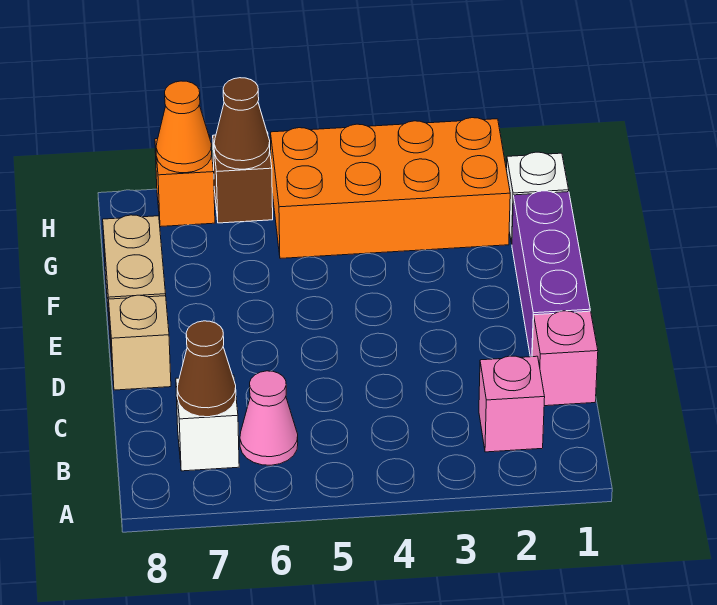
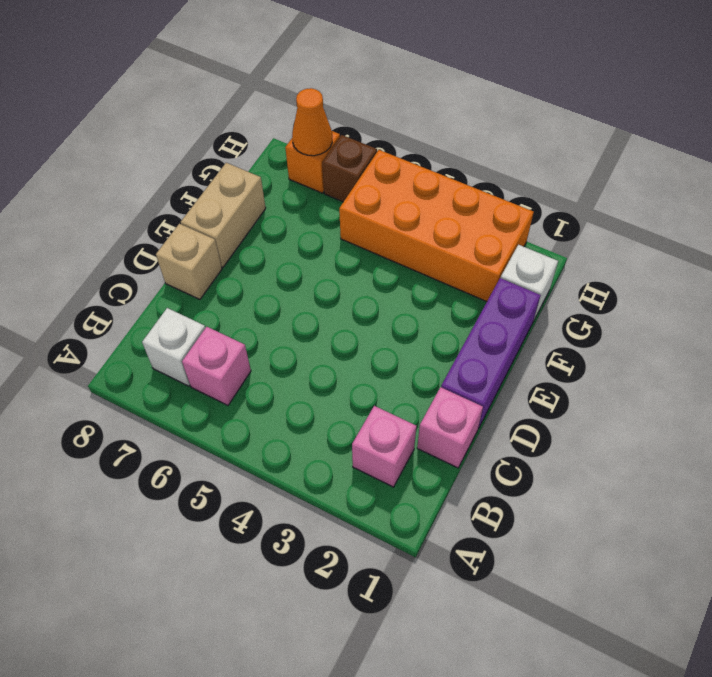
pink cone B6 level 1 -> pink brick B6 level 1
brown cone B7 level 2 -> none
brown cone H6 level 2 -> none

